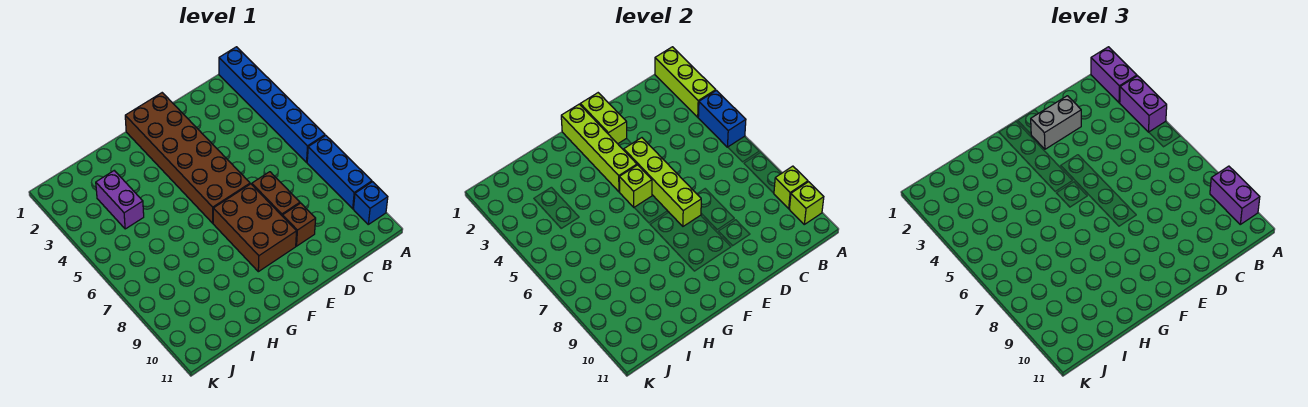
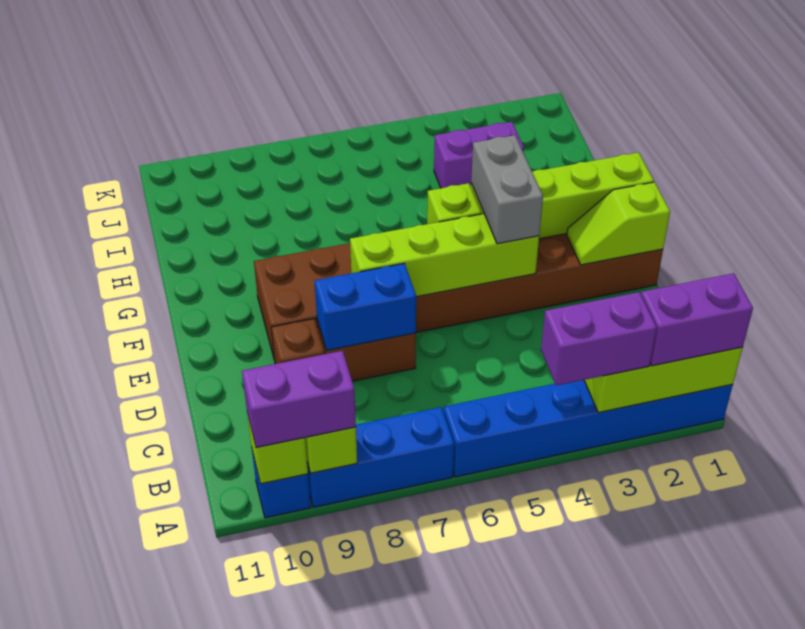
blue brick A4:A5 level 2 -> blue brick D7:D8 level 2
grey brick D2:E2 level 3 -> grey brick E4:F4 level 3
lime brick E1:E2 level 2 -> lime slope E1:E2 level 2 top 1

